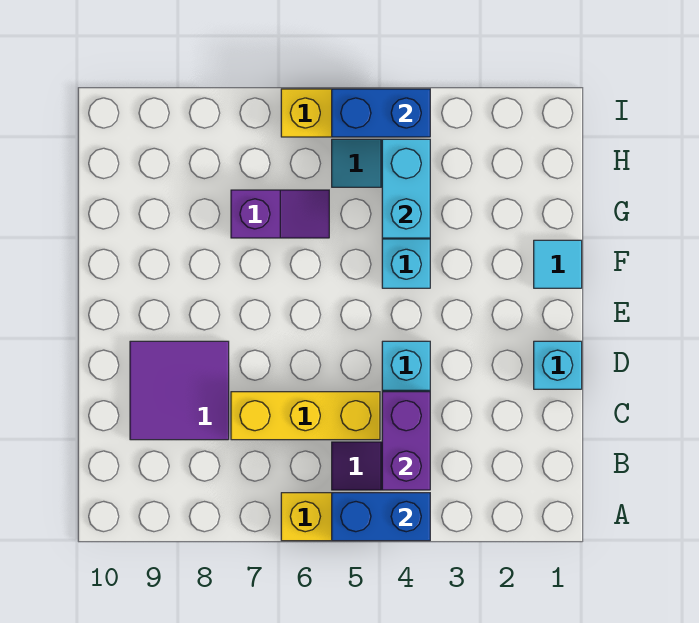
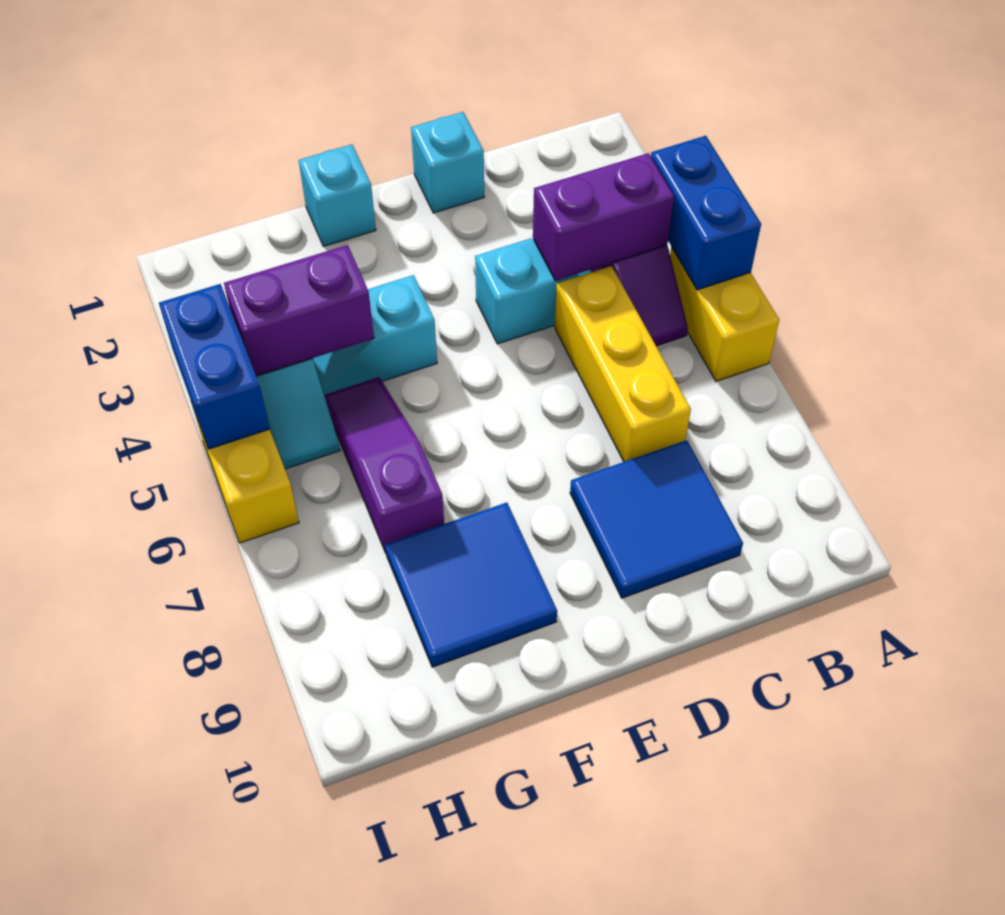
purple tile C8:D9 level 1 -> blue tile C8:D9 level 1
cyan tile F1 level 1 -> cyan brick F1 level 1
none -> blue tile F8:G9 level 1
cyan brick G4:H4 level 2 -> purple brick G4:H4 level 2
purple slope G6:G7 level 1 top 7 -> purple slope G5:G7 level 1 top 7

